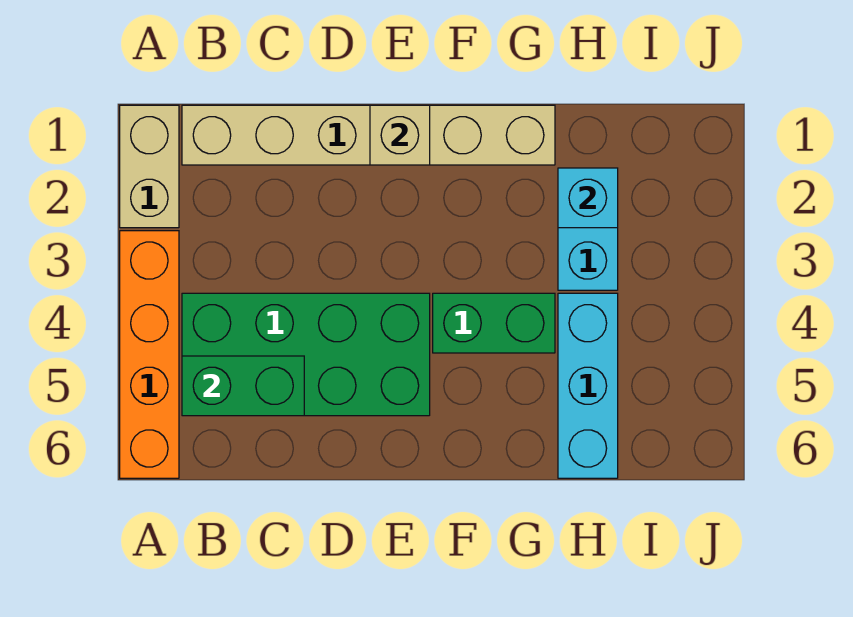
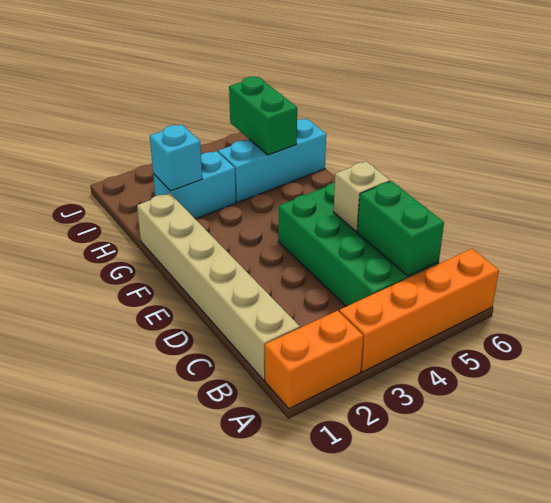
tan brick A1:A2 level 1 -> orange brick A1:A2 level 1
tan brick E1 level 2 -> tan brick D5 level 2
green brick F4:G4 level 1 -> green brick H5:I5 level 2

